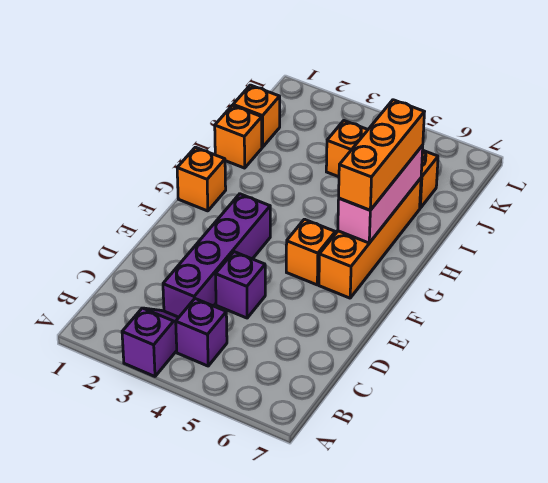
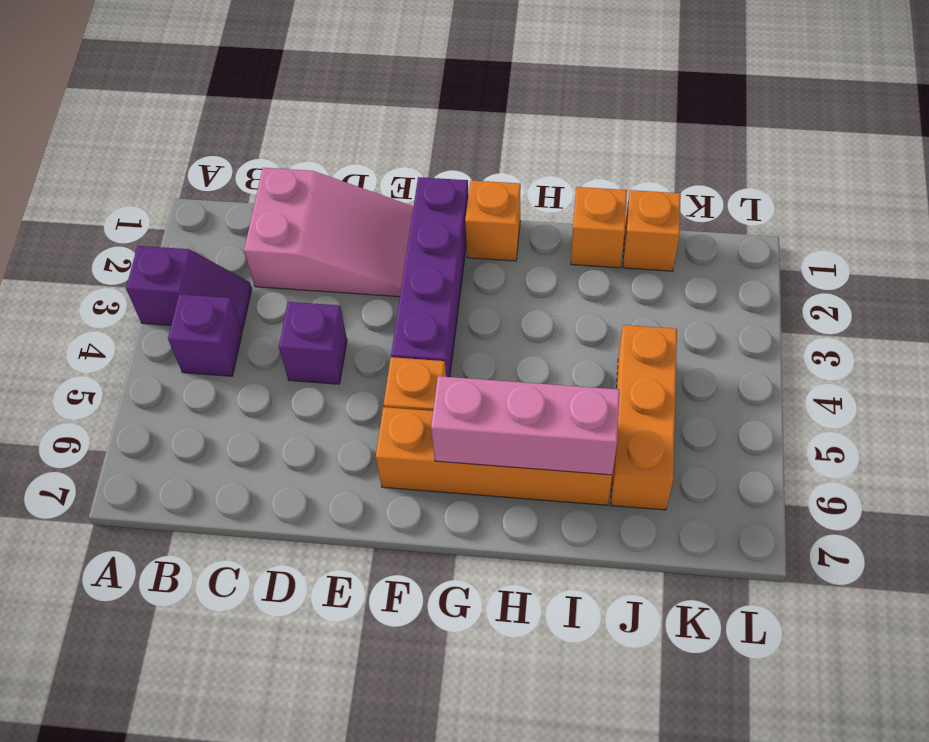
none -> pink slope C1:E2 level 1 top C
purple brick C3:F3 level 1 -> purple brick F1:F4 level 1
orange brick G6:I6 level 3 -> none

